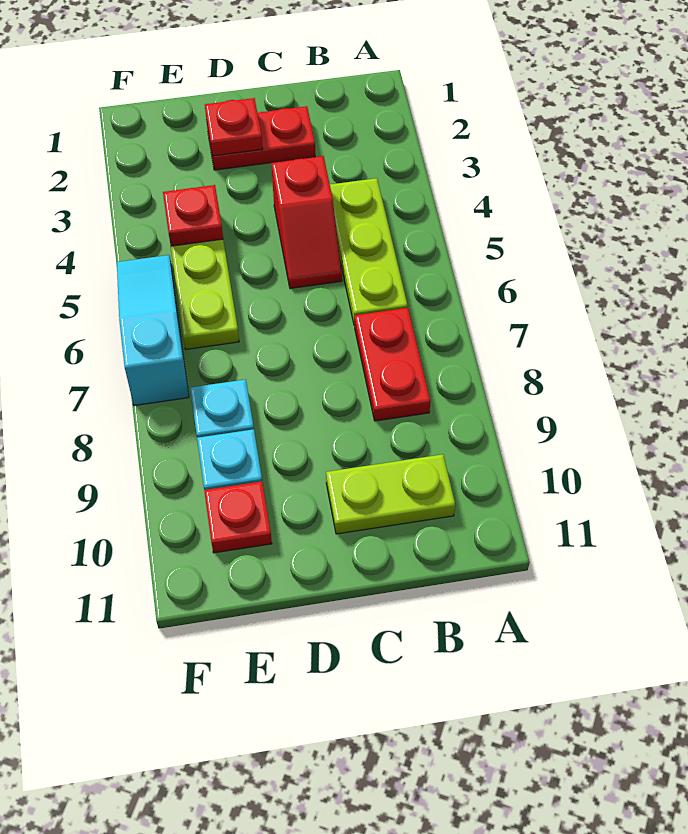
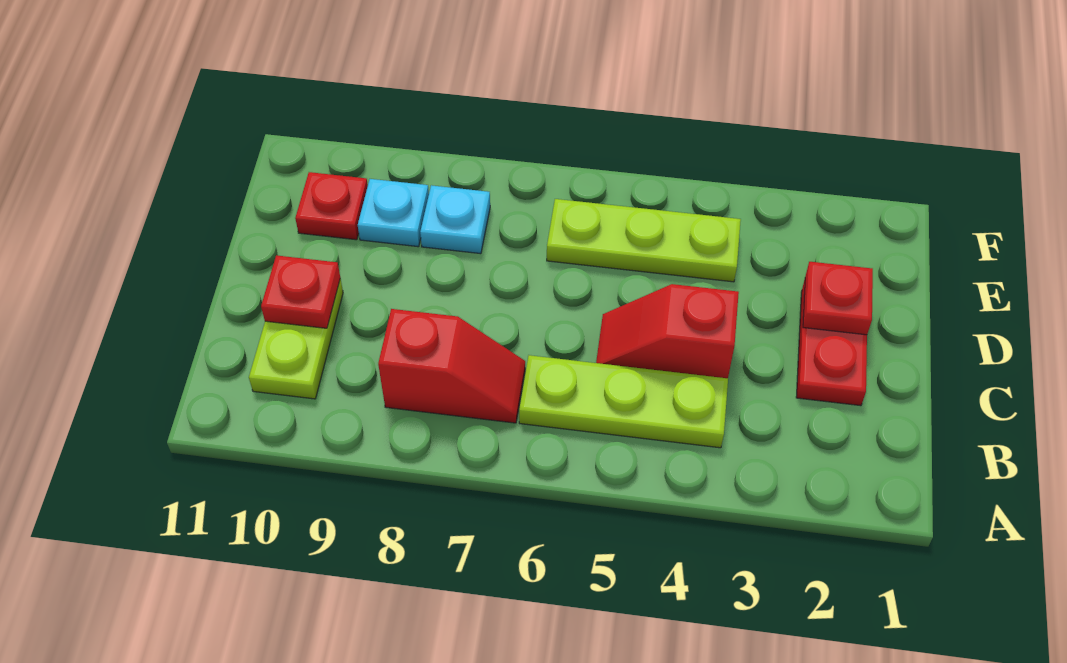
red plate B7:B8 level 1 -> red slope B7:B8 level 1 top 8
red plate E4 level 2 -> red plate C10 level 2
cyan slope F5:F7 level 1 top 7 -> none

